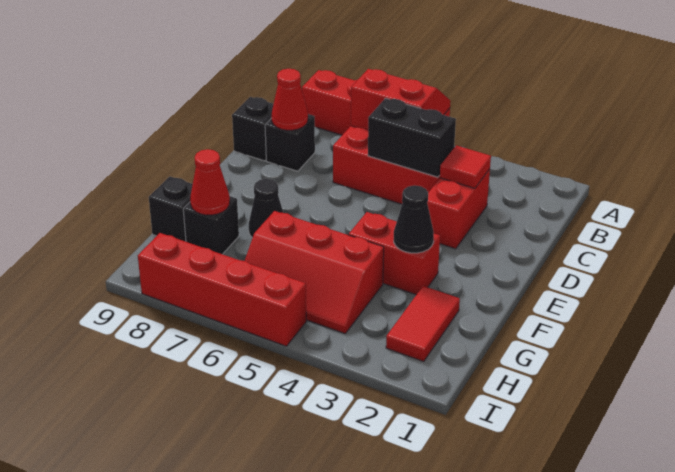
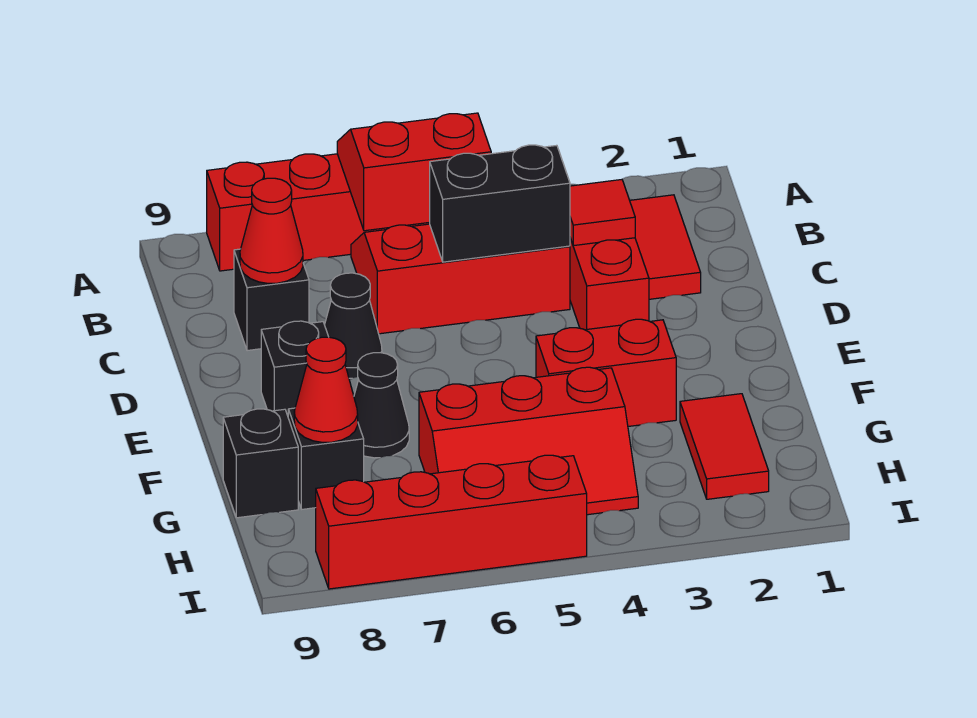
none -> red tile B2:C2 level 1
black brick C9 level 1 -> black brick E8 level 1
black cone F3 level 2 -> black cone D7 level 1

